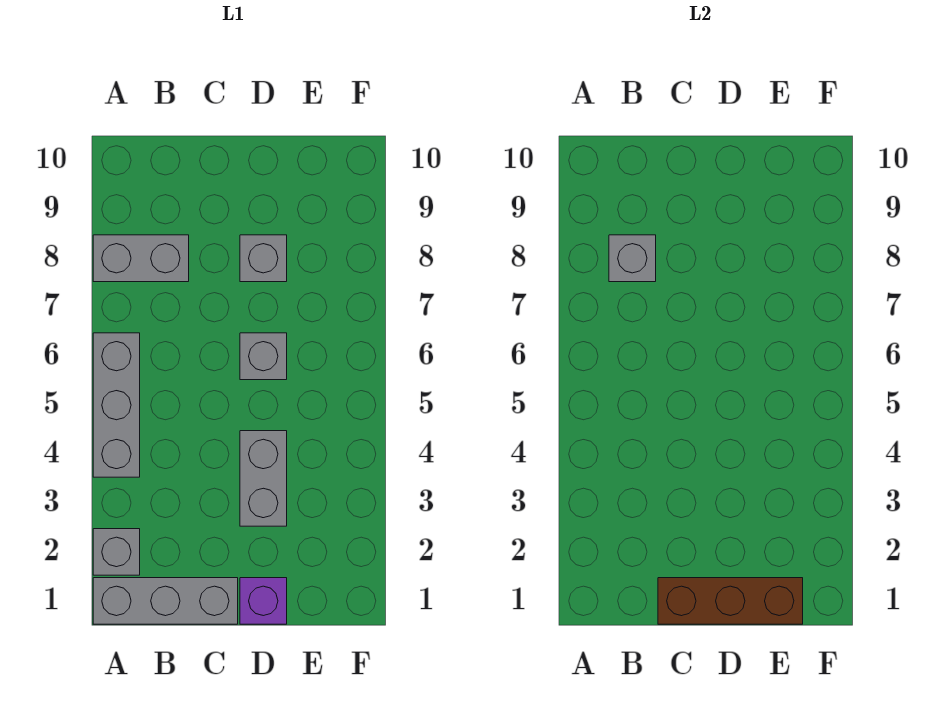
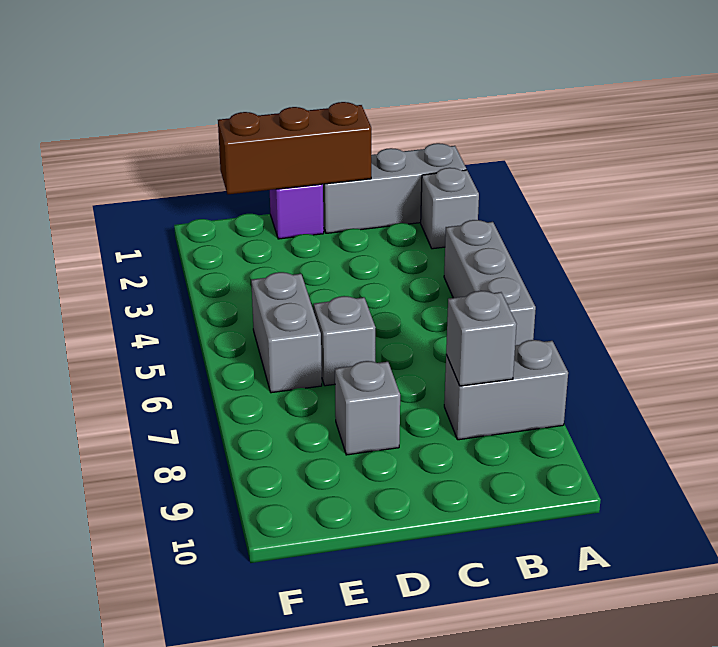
grey brick D3:D4 level 1 -> grey brick E5:E6 level 1

